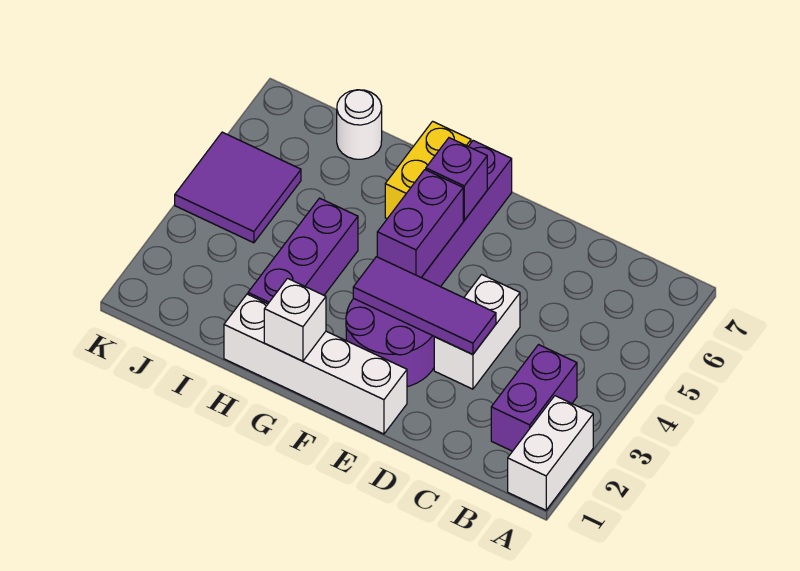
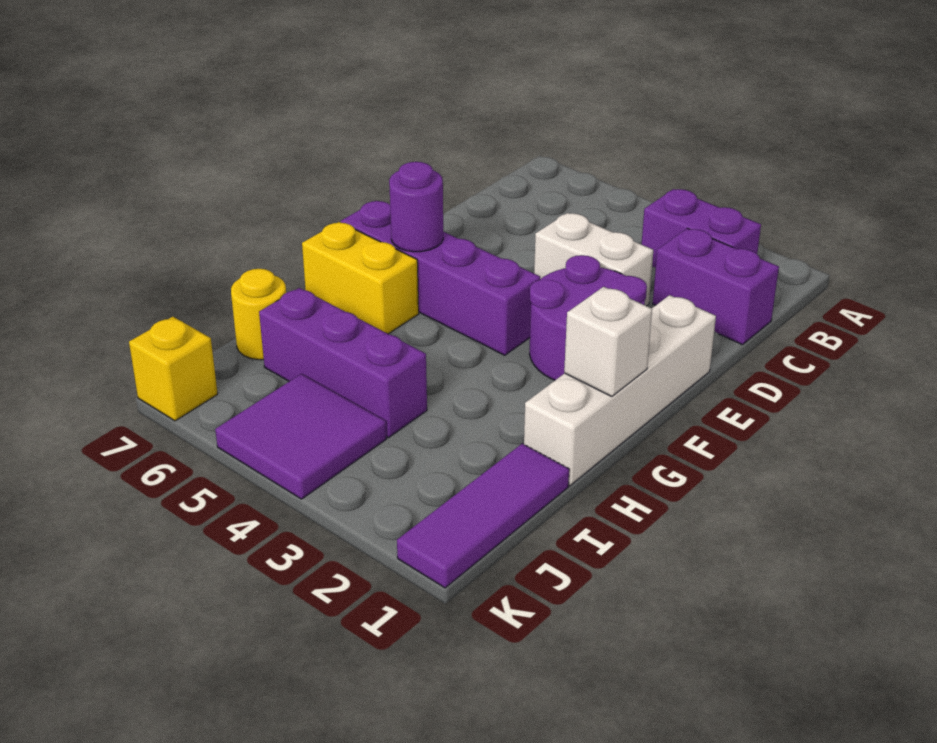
white brick A1:A2 level 1 -> none
purple tile D3:F3 level 2 -> purple tile I1:K1 level 1
purple brick F4:F5 level 2 -> purple brick C1:C2 level 1
purple brick F6 level 2 -> purple round brick F6 level 2
purple brick H2:H4 level 1 -> purple brick I4:I6 level 1
white round brick I7 level 1 -> yellow round brick I7 level 1
none -> yellow brick K7 level 1

